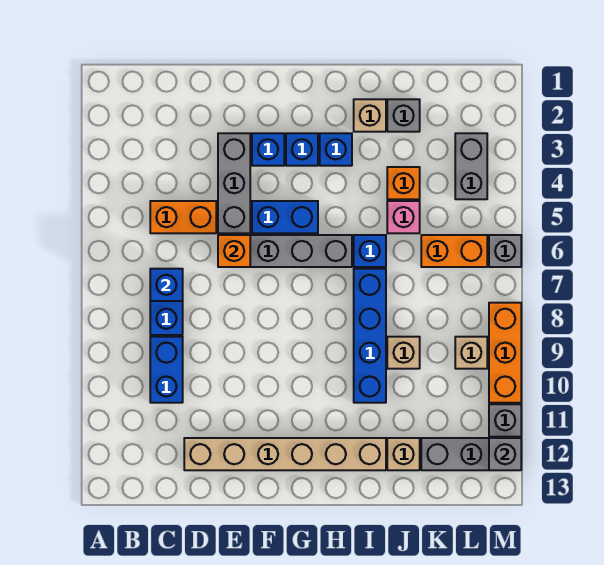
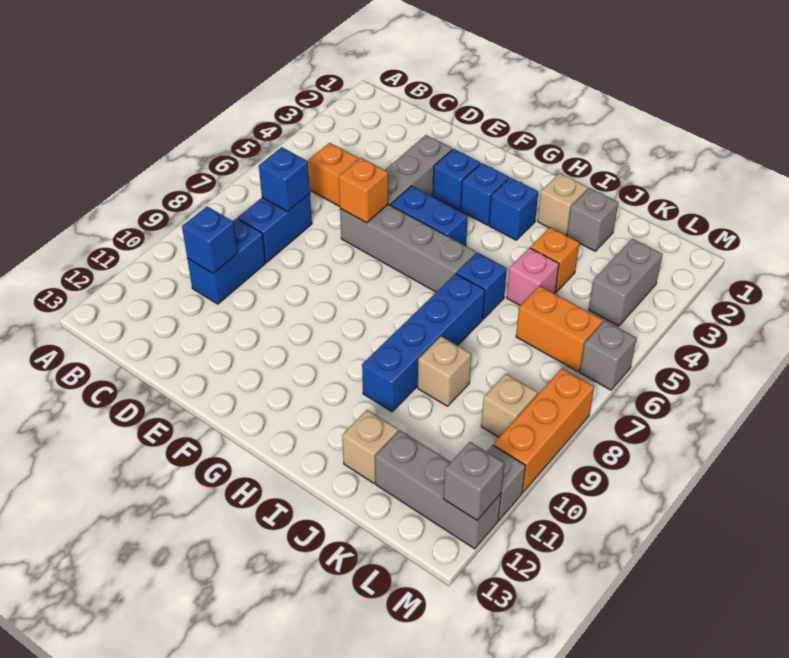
none -> blue brick C10 level 2
tan brick D12:I12 level 1 -> none

